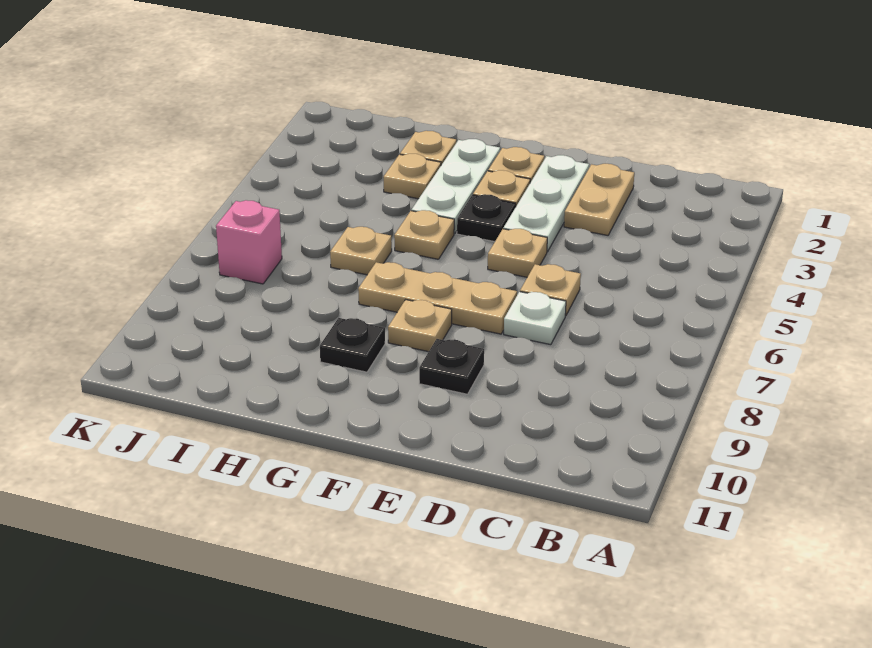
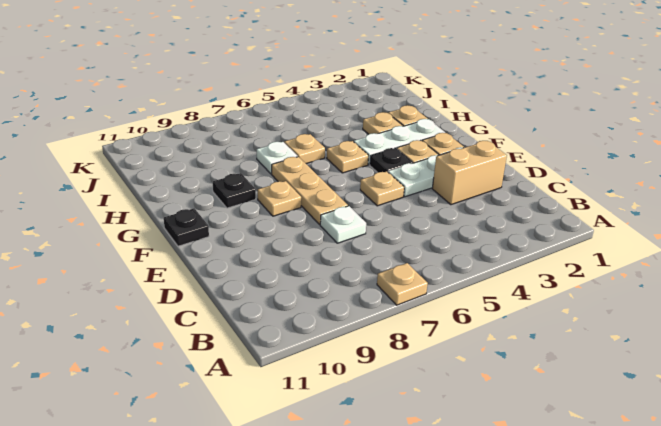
tan plate D2:D3 level 1 -> tan brick D2:D3 level 1
tan plate D6 level 1 -> tan plate A7 level 1
black plate E9 level 1 -> black plate F11 level 1
none -> white plate H7 level 1
pink brick J7 level 1 -> none

